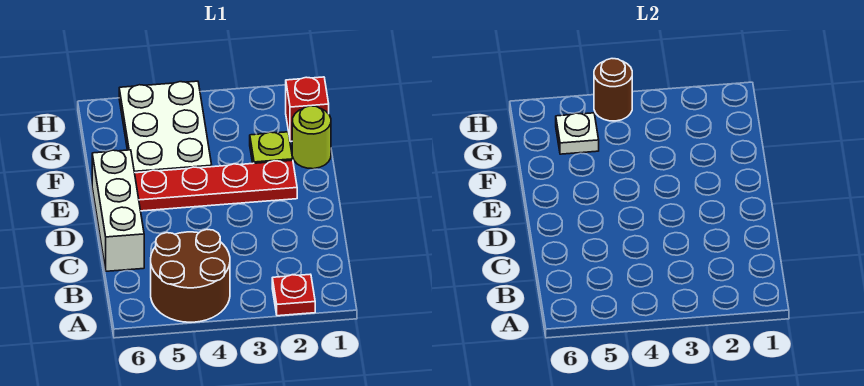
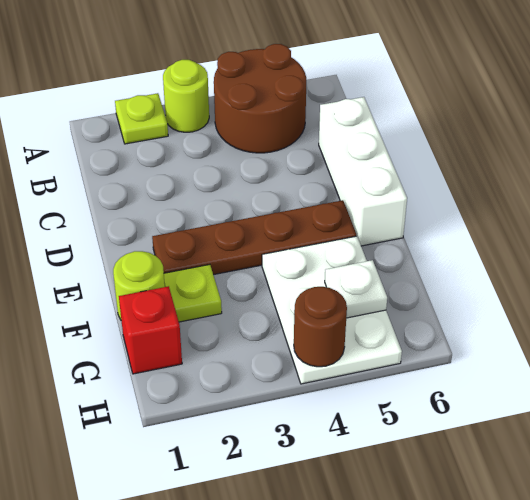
red plate A2 level 1 -> lime plate A2 level 1
none -> lime round brick A3 level 1
red plate E2:E5 level 1 -> brown plate E2:E5 level 1

